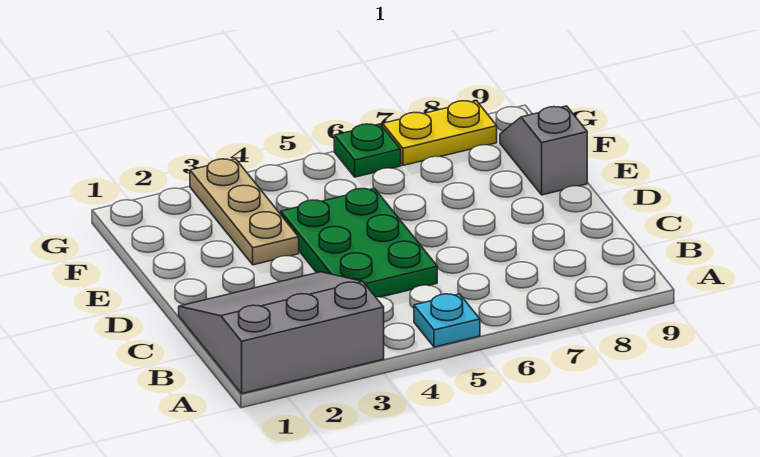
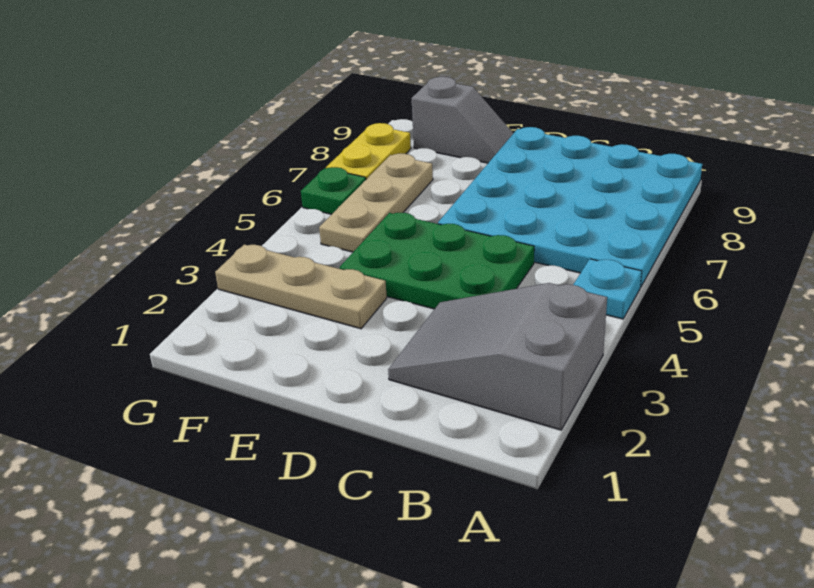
grey slope A1:C3 level 1 top A -> grey slope A2:C3 level 1 top A
none -> cyan plate A6:D9 level 1
grey slope E9:F9 level 1 top E -> grey slope E9:F9 level 1 top F
none -> tan plate F5:F7 level 1

